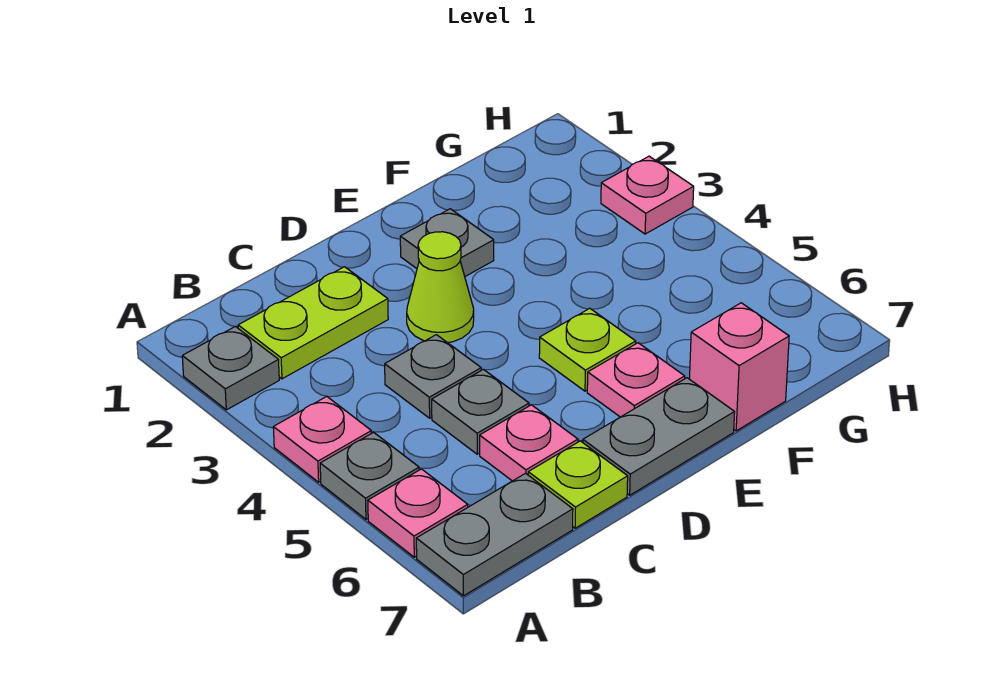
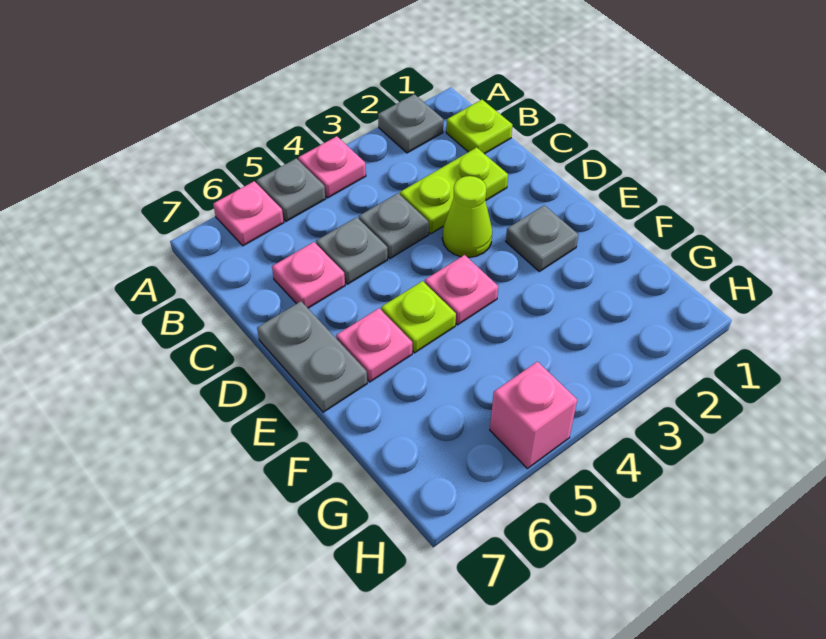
grey plate A7:B7 level 1 -> none
lime plate B2:C2 level 1 -> lime plate C2:C3 level 1
lime plate C7 level 1 -> lime plate B1 level 1
pink brick F7 level 1 -> pink brick H5 level 1
pink plate H3 level 1 -> pink plate E4 level 1

